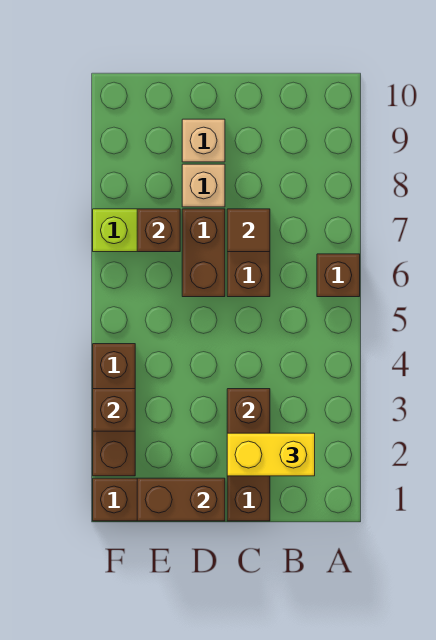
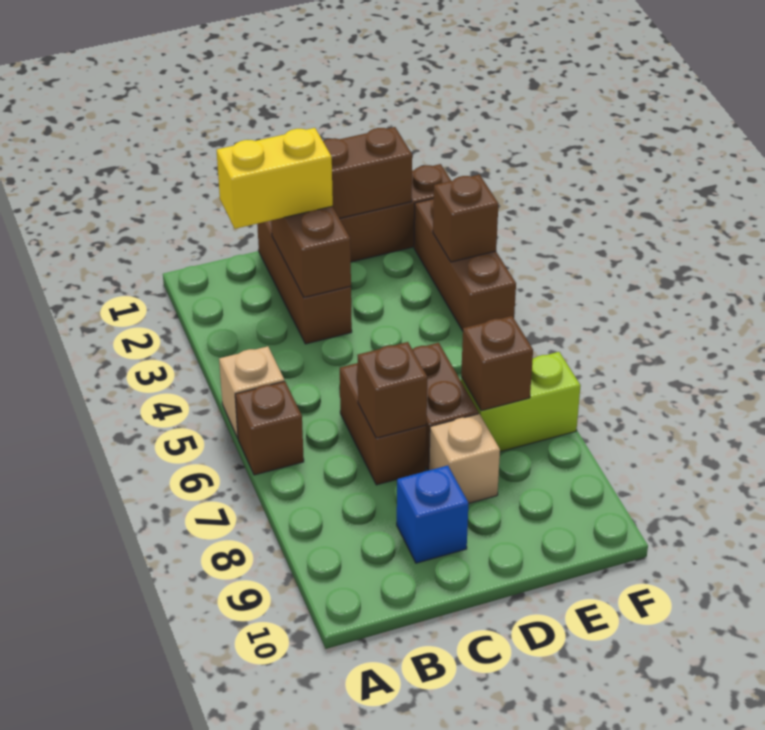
brown tile C7 level 2 -> brown brick C7 level 2
none -> blue brick C9 level 1
tan brick D9 level 1 -> tan brick A5 level 1

